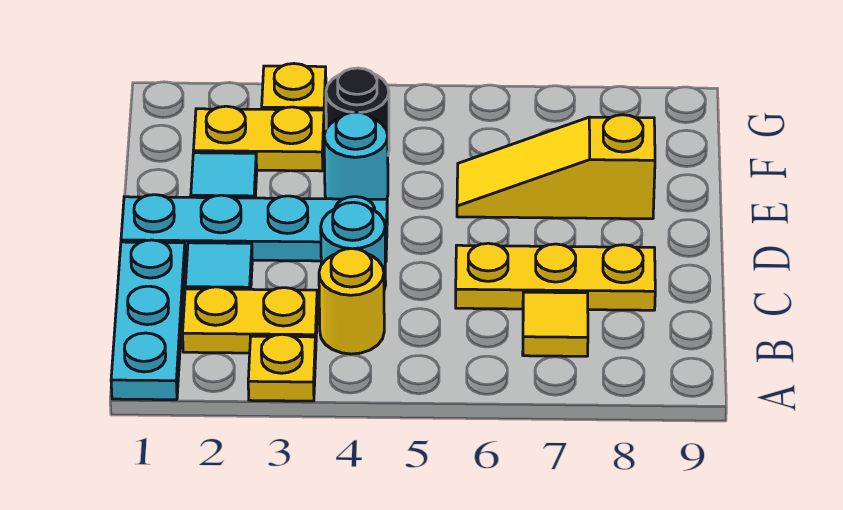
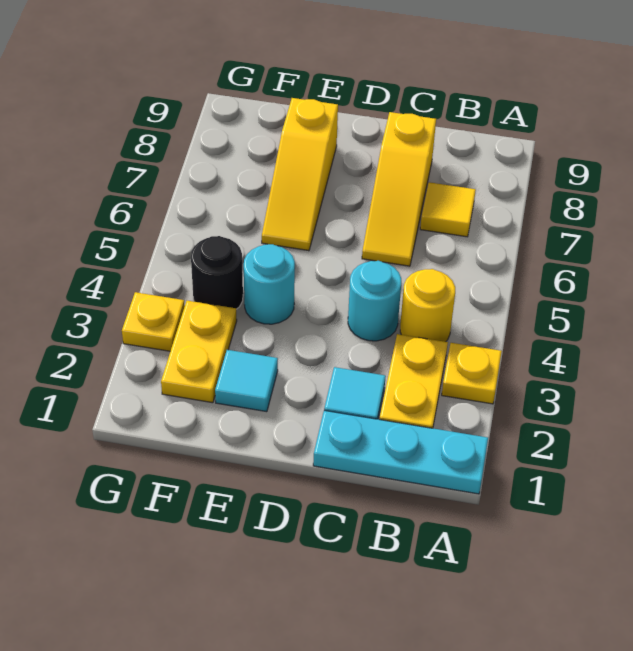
yellow plate C6:C8 level 1 -> yellow slope C6:C8 level 1 top 8
cyan plate D1:D4 level 1 -> none

